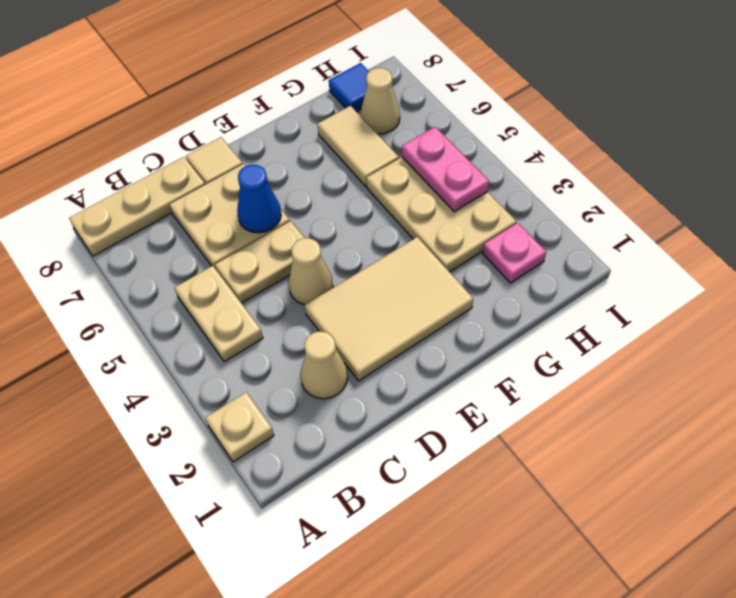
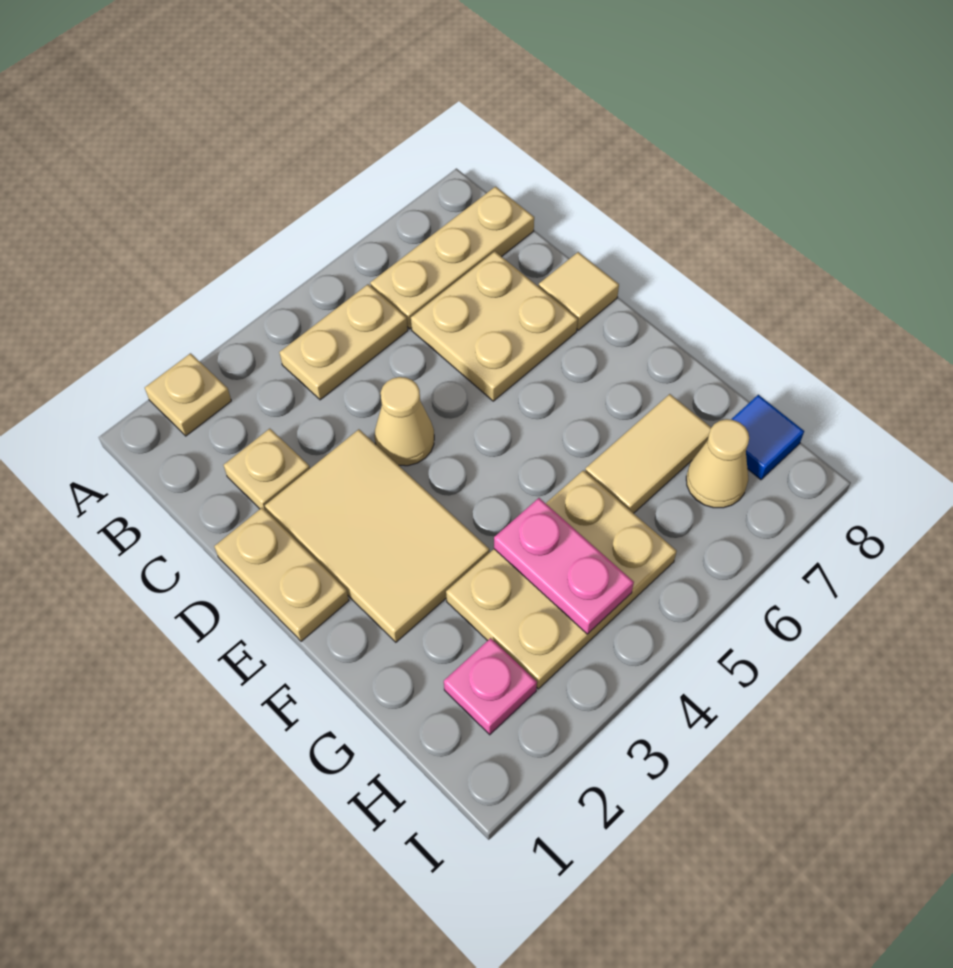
tan plate A8:C8 level 1 -> tan plate B6:B8 level 1
tan cone C2 level 1 -> tan plate C2 level 1
tan plate C5:D5 level 1 -> tan plate D1:E1 level 1
blue cone D6 level 2 -> none
pink plate H4:H5 level 2 -> pink plate G4:H4 level 2

